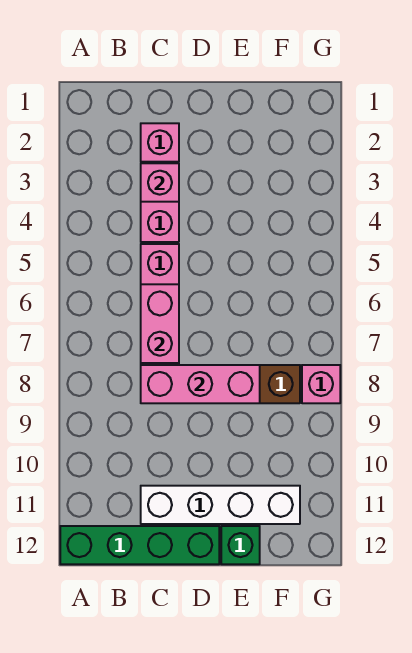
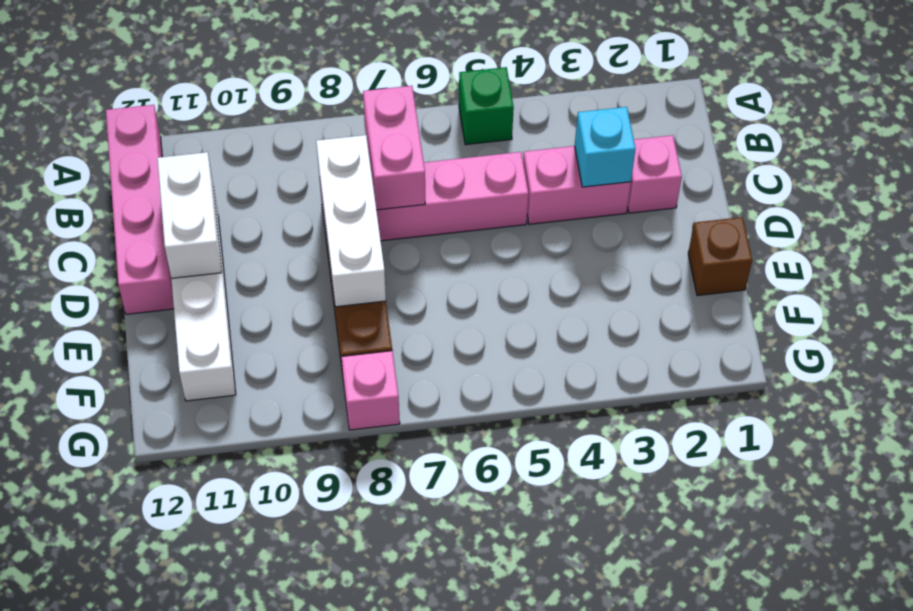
green brick A12:D12 level 1 -> pink brick A12:D12 level 1
pink brick C3 level 2 -> cyan brick C3 level 2
pink brick C6:C7 level 2 -> pink brick B7:C7 level 2
pink brick C8:E8 level 2 -> white brick C8:E8 level 2
none -> white brick C11:D11 level 2
none -> brown brick E1 level 1
green brick E12 level 1 -> green brick A5 level 1

